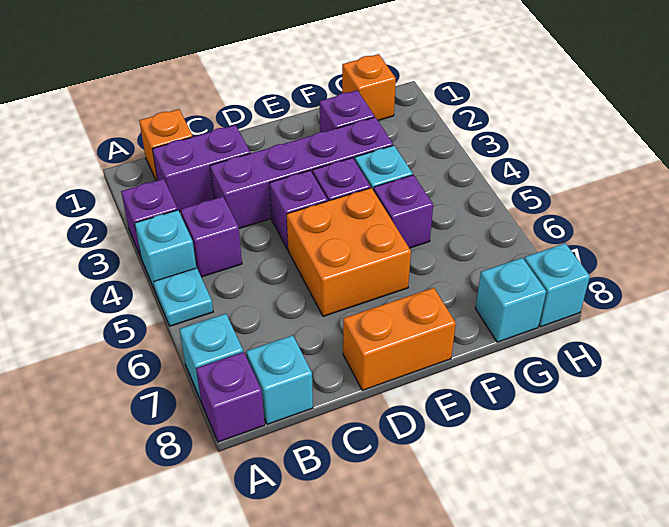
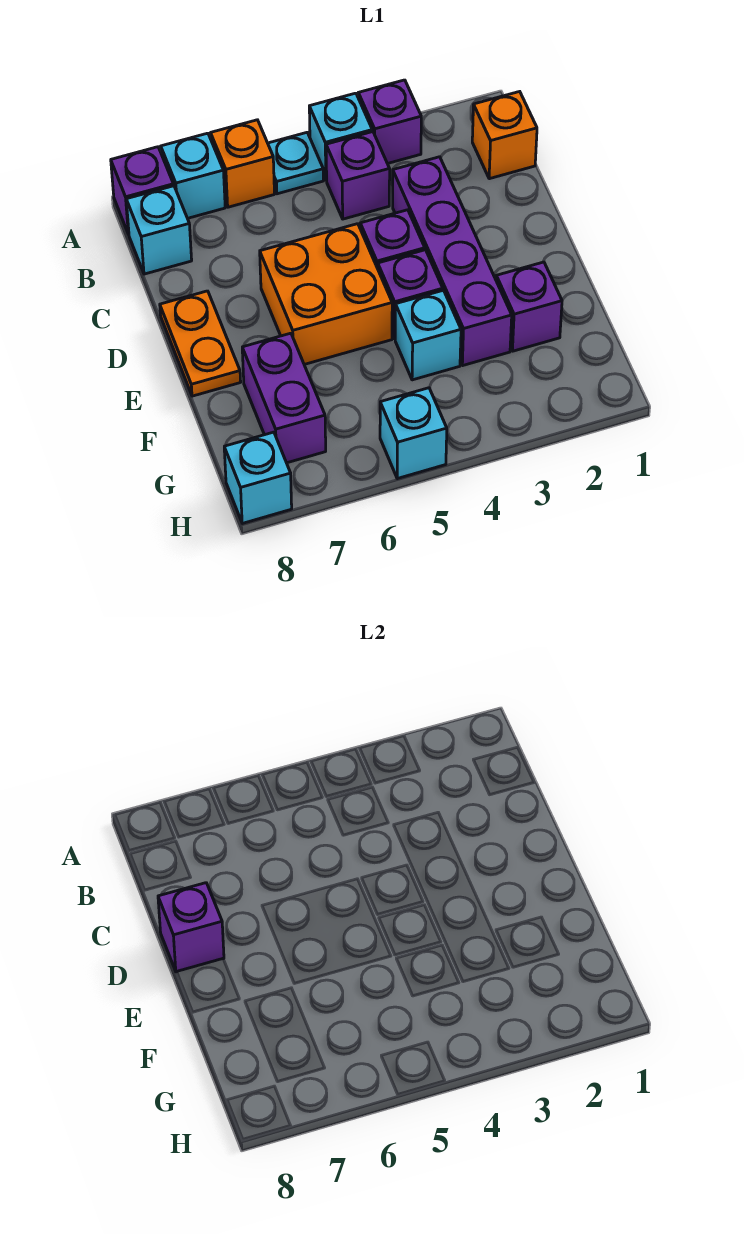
purple brick B2:C2 level 1 -> purple brick F7:G7 level 1
orange brick D8:E8 level 1 -> orange plate D8:E8 level 1
purple brick F5 level 1 -> purple brick D8 level 2
orange brick G1 level 1 -> orange brick A6 level 1
cyan brick G8 level 1 -> cyan brick H5 level 1

